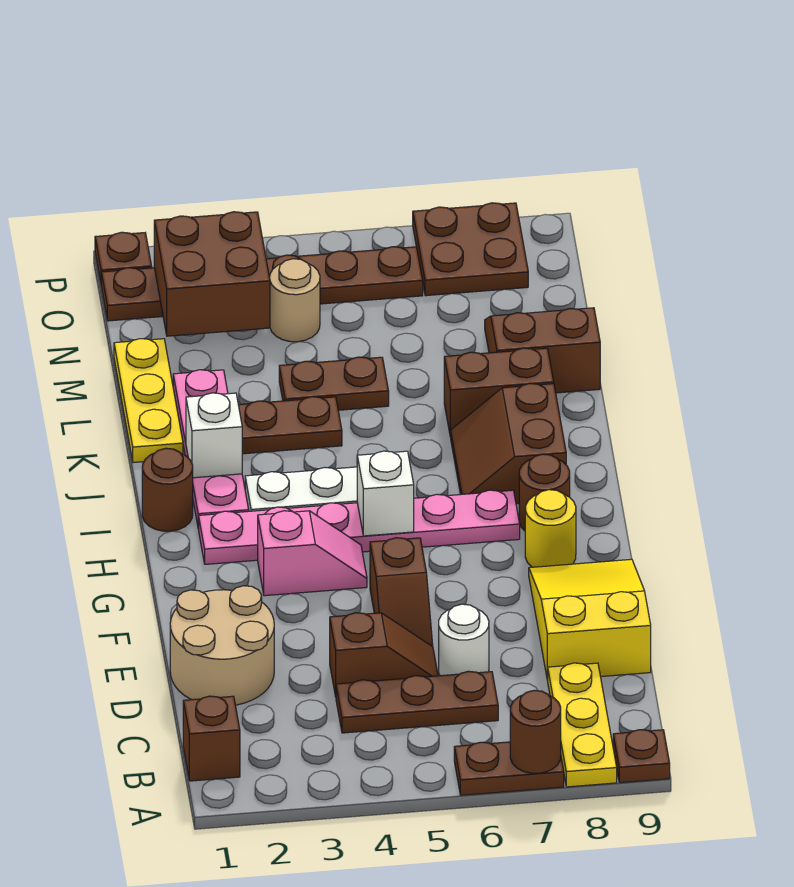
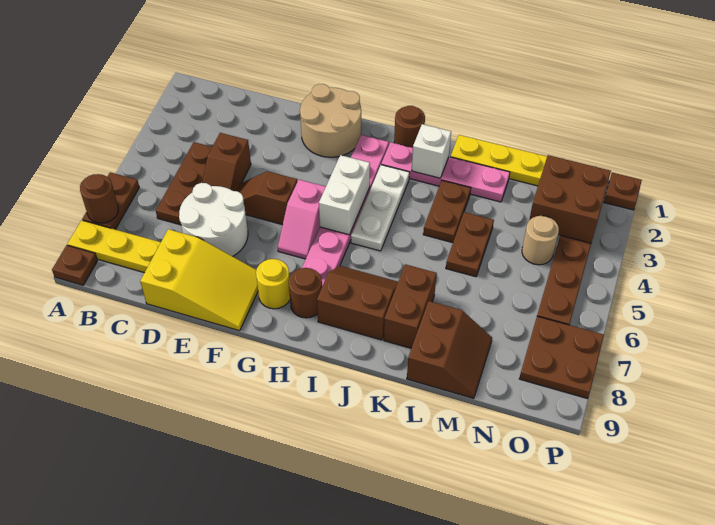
brown brick B1 level 1 -> none
tan round brick D1:E2 level 1 -> tan round brick F1:G2 level 1
white round brick D6 level 1 -> white round brick D6:E7 level 1
pink slope G3:G4 level 1 top 3 -> pink slope G5:G6 level 1 top 5
white brick H5 level 2 -> white brick H4:H5 level 2

